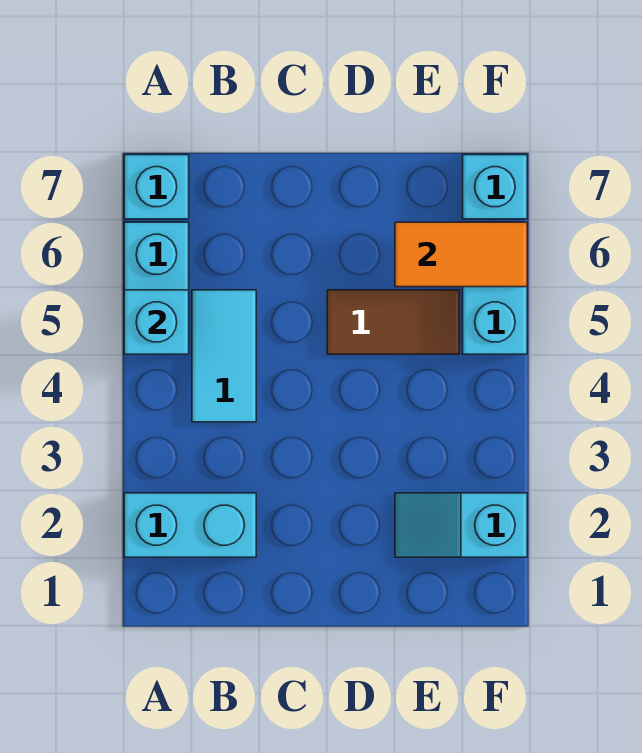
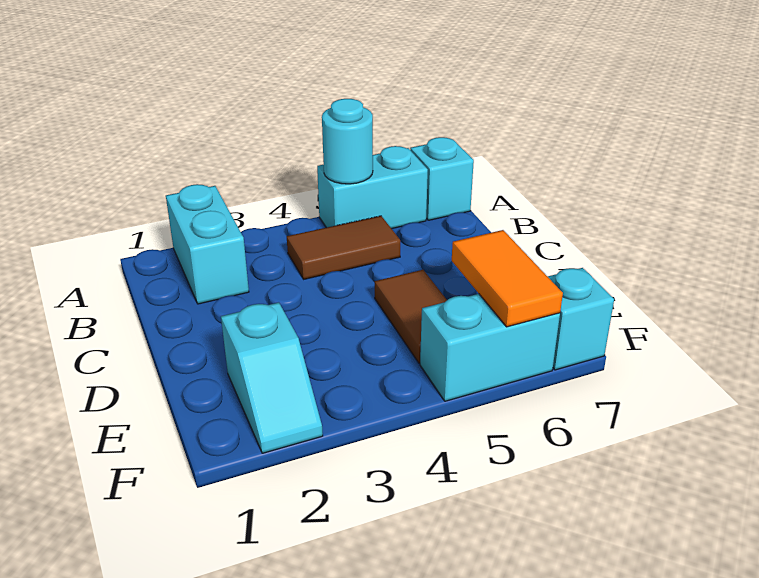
cyan brick A5 level 2 -> cyan round brick A5 level 2
cyan tile B4:B5 level 1 -> brown tile B4:B5 level 1
cyan slope E2:F2 level 1 top F -> cyan slope E2:F2 level 1 top E

